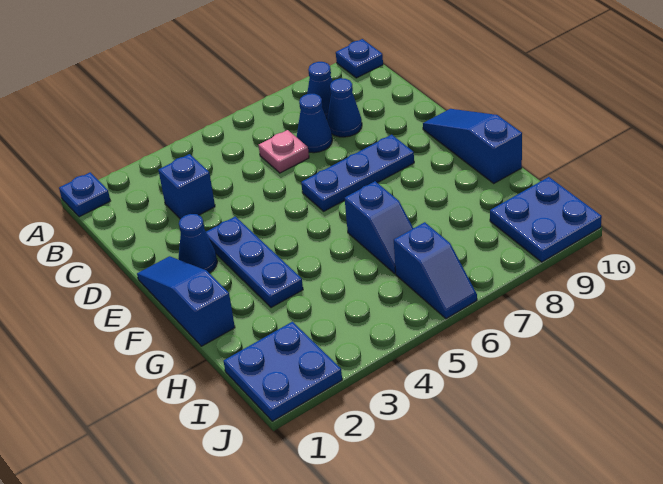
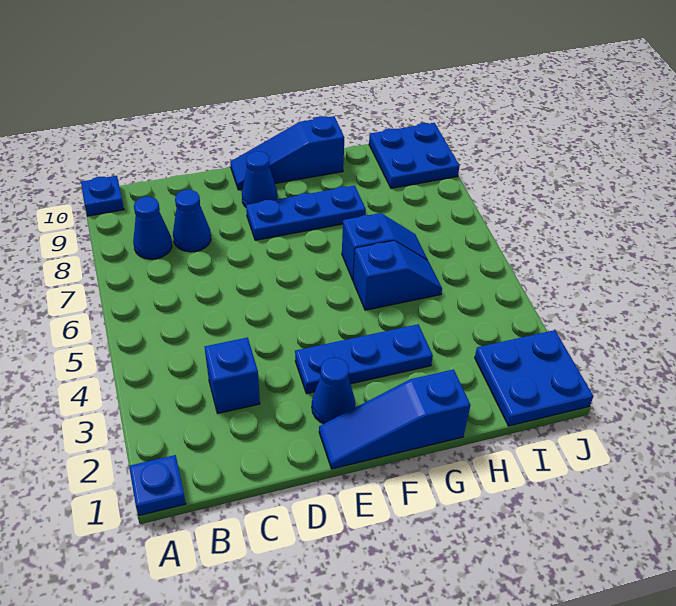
pink plate C6 level 1 -> none
blue cone C7 level 1 -> blue cone E9 level 1
blue plate E6:E8 level 1 -> blue plate E8:G8 level 1
blue slope I6:J6 level 1 top I -> blue slope G5:H5 level 1 top G

